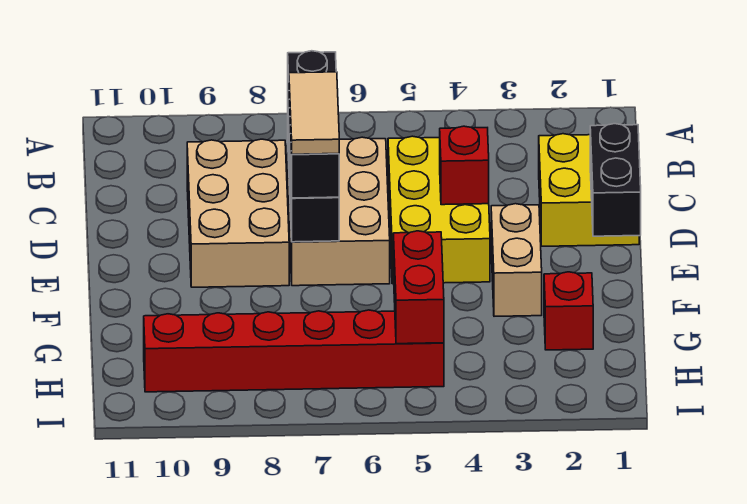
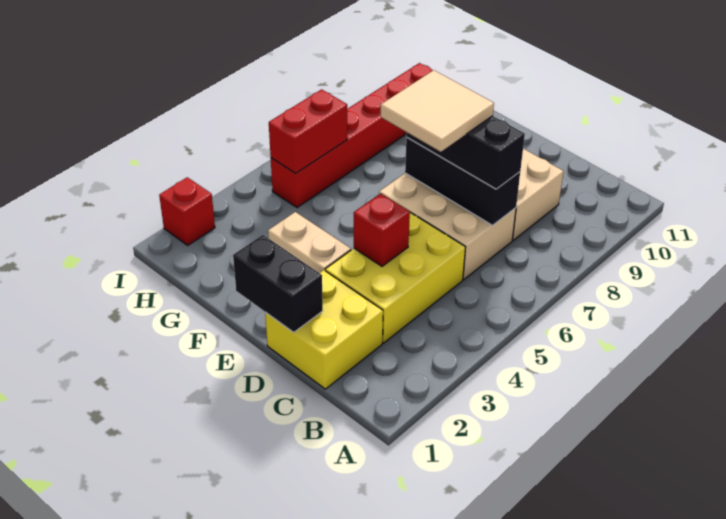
yellow brick C4:E5 level 1 -> yellow brick C3:D5 level 1
tan tile D7:E7 level 4 -> tan tile D6:E7 level 4
red brick G2 level 1 -> red brick I2 level 1
red brick G5:H5 level 2 -> red brick H5:H6 level 2

